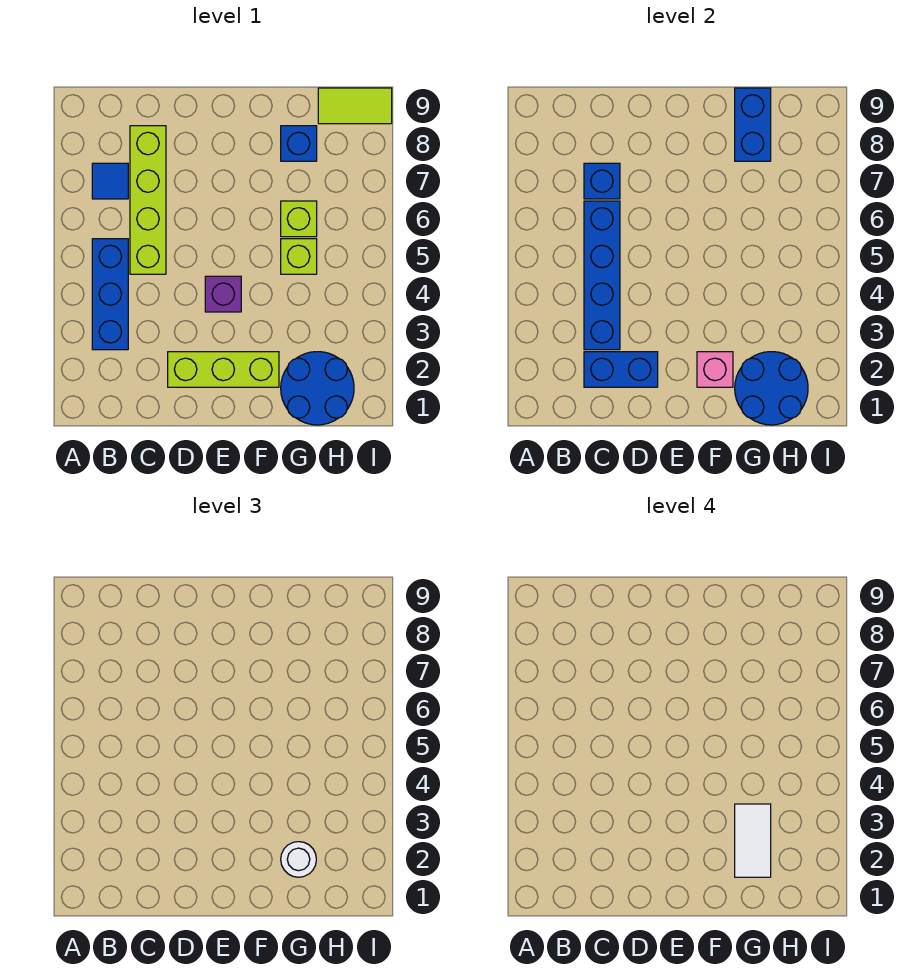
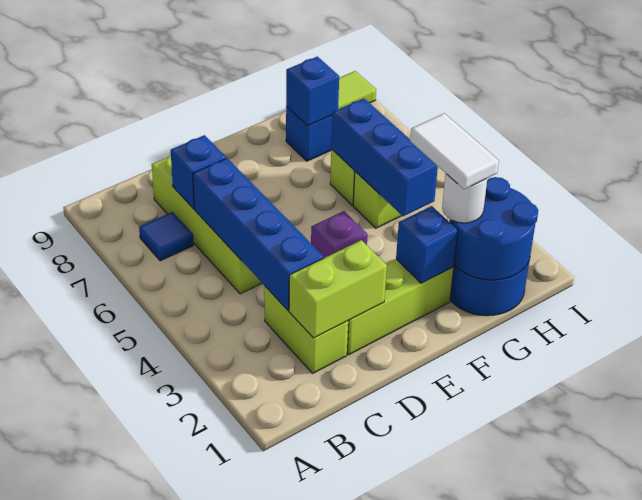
blue brick B3:B5 level 1 -> blue brick G4:G6 level 2
none -> lime brick C2:C3 level 1
blue brick C2:D2 level 2 -> lime brick C2:D2 level 2
pink brick F2 level 2 -> blue brick F2 level 2
blue brick G8:G9 level 2 -> blue brick G8 level 2

